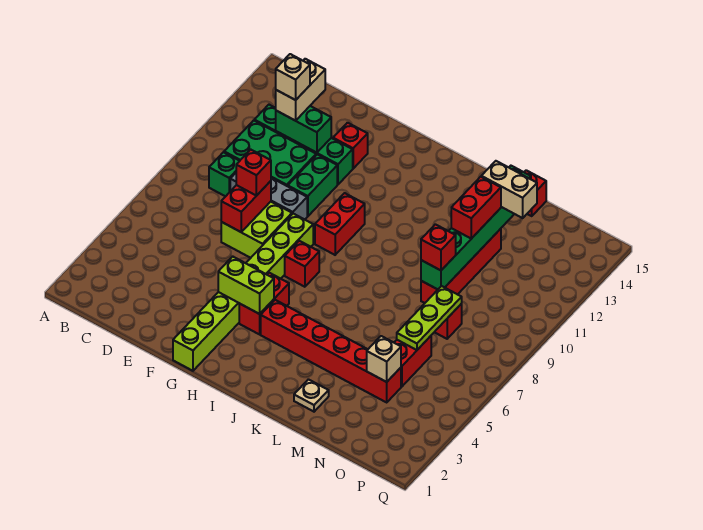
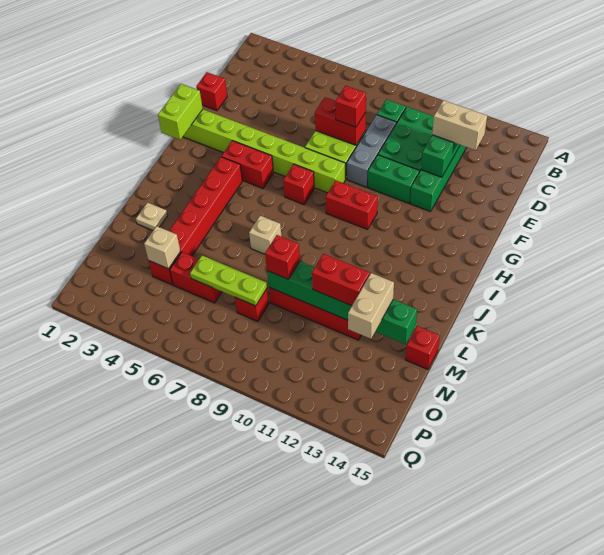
tan brick D12 level 4 -> tan brick K7 level 1
red brick F13 level 1 -> red brick E1 level 1
lime brick G4:H4 level 2 -> lime brick G1:H1 level 2

